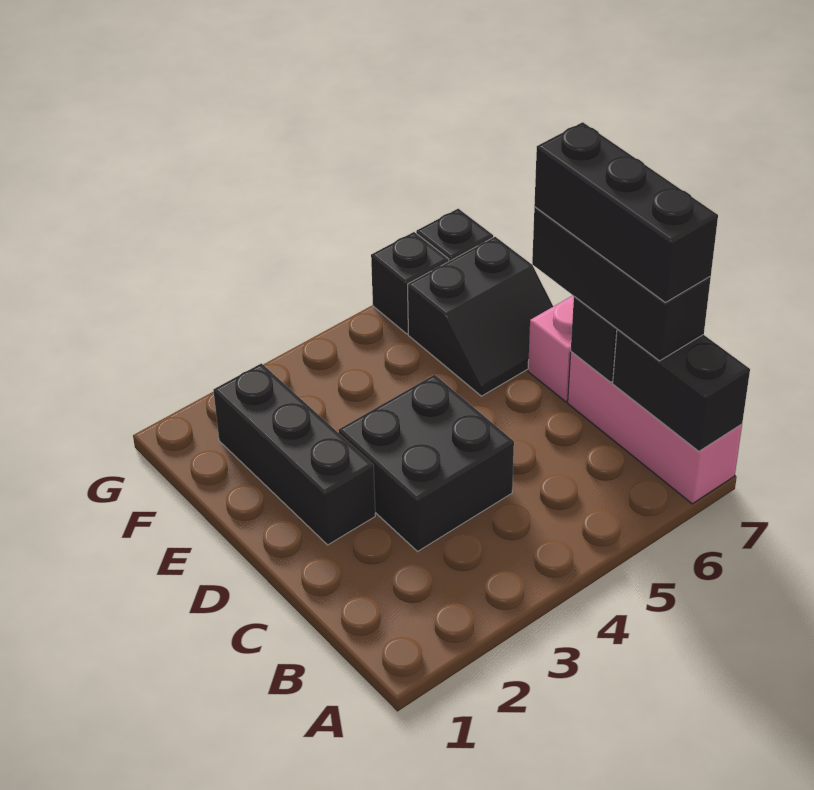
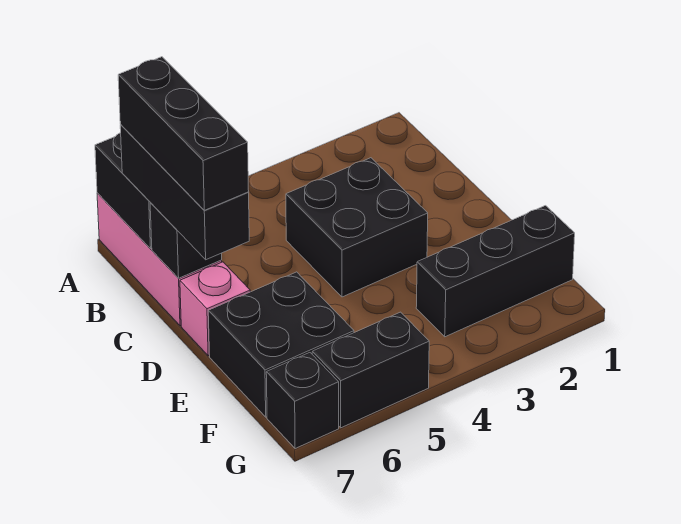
black brick D2:F2 level 1 -> black brick F1:F3 level 1
black slope E6:F7 level 1 top F -> black brick E6:F7 level 1
black brick G6 level 1 -> black brick G5:G6 level 1

